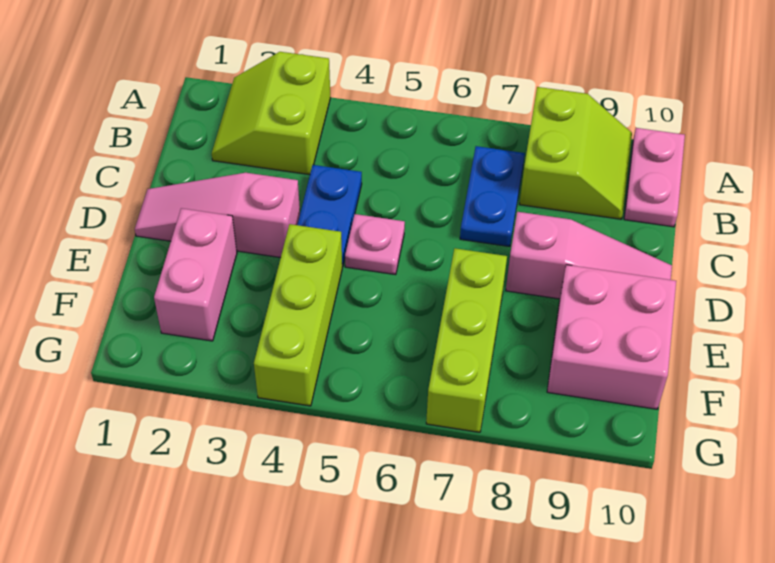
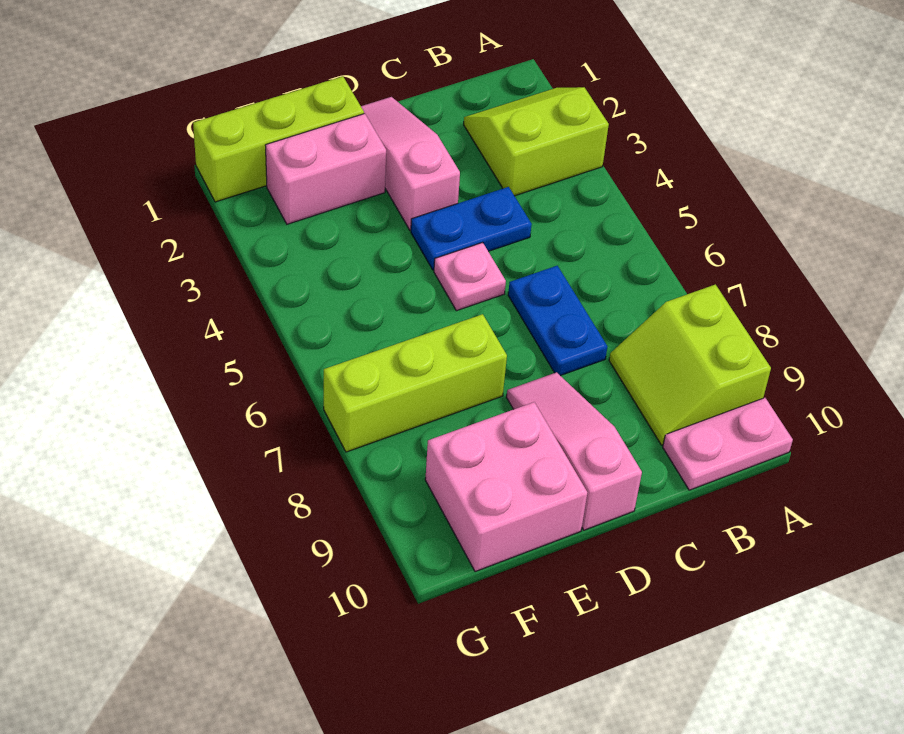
lime slope A8:B9 level 1 top 8 -> lime slope A8:B9 level 1 top A
blue plate B7:C7 level 1 -> blue plate C6:C7 level 1
pink slope D8:D10 level 1 top 8 -> pink slope D8:D10 level 1 top 10
lime brick E4:G4 level 1 -> lime brick E1:G1 level 1

